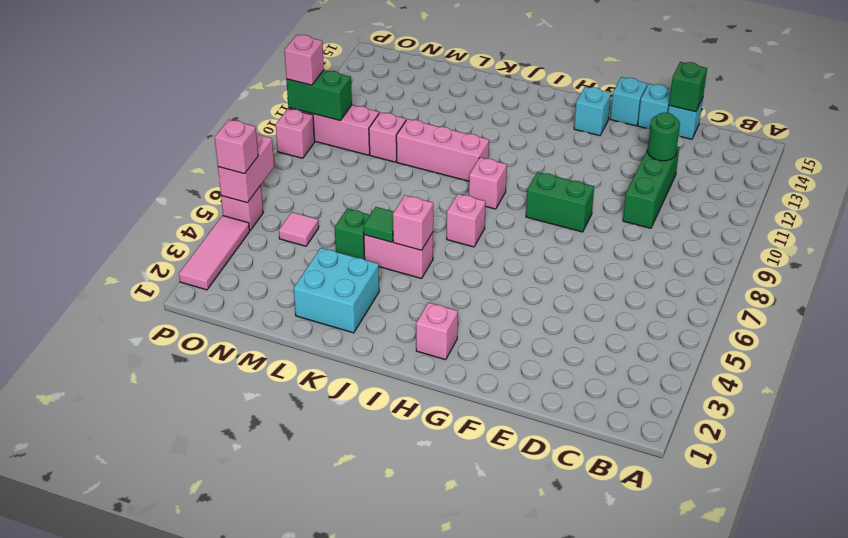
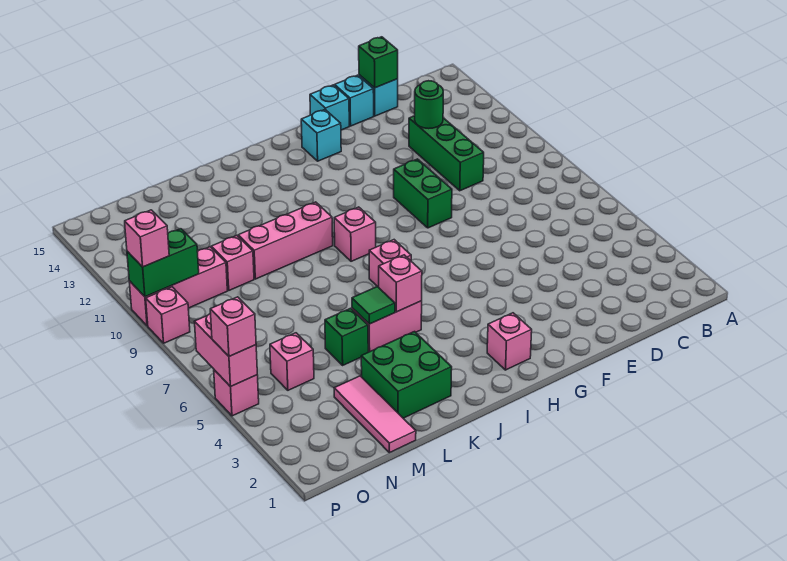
green brick F9:G9 level 1 -> green brick F9:F10 level 1
cyan brick K2:L3 level 1 -> green brick K2:L3 level 1
pink tile N5 level 1 -> pink brick N5 level 1
pink tile P2:P4 level 1 -> pink tile M1:M3 level 1

